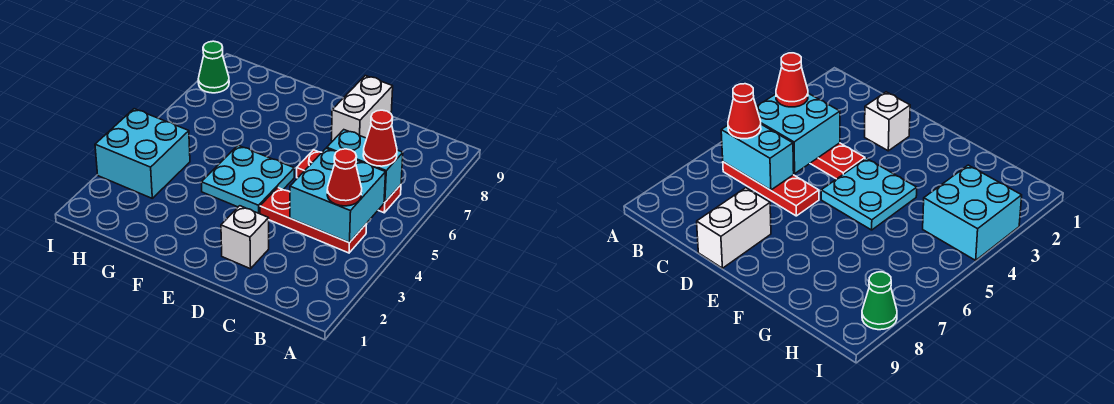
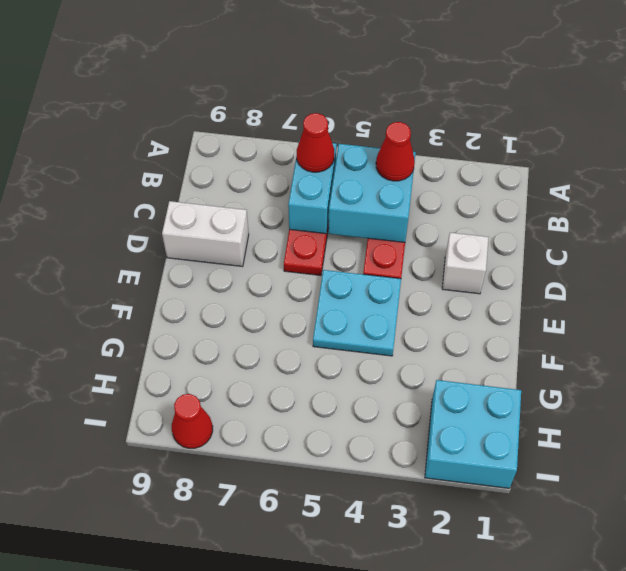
cyan brick H3:I4 level 1 -> cyan brick H1:I2 level 1
green cone I8 level 1 -> red cone I8 level 1

